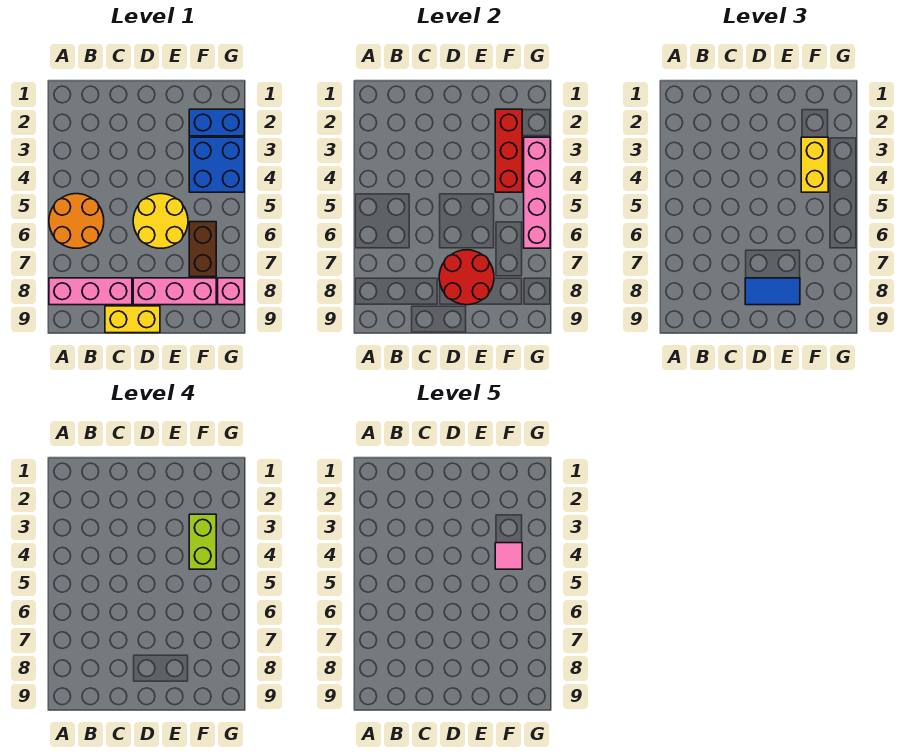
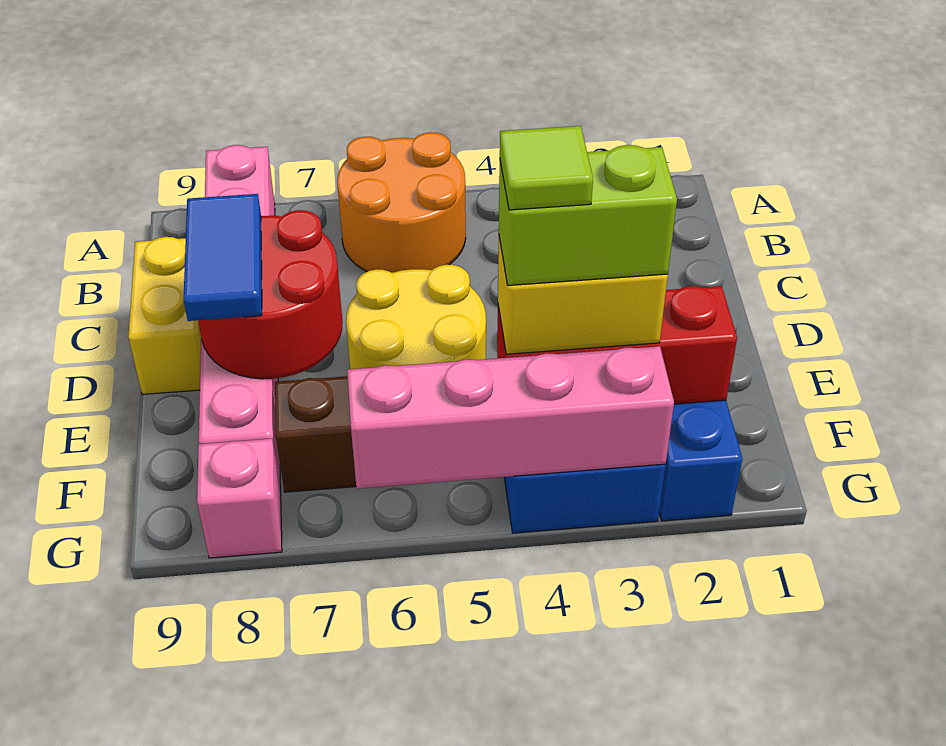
pink tile F4 level 5 -> lime tile F4 level 5

